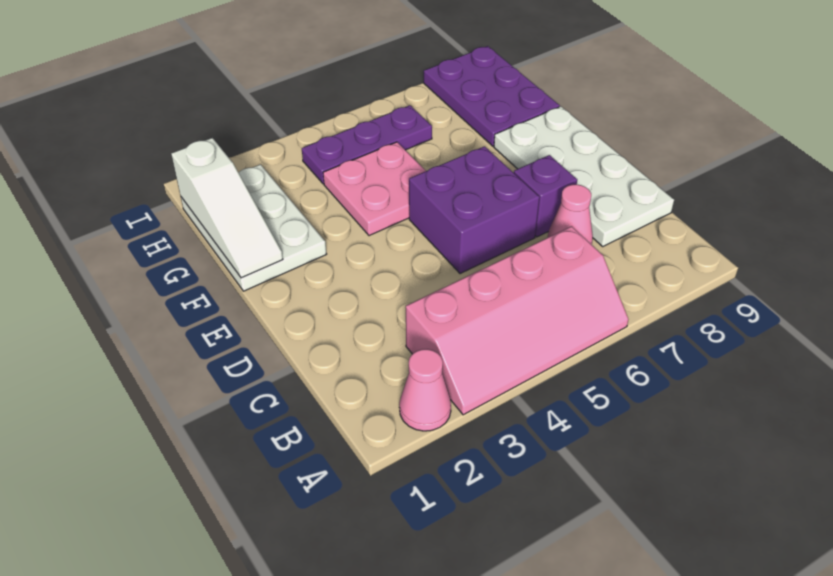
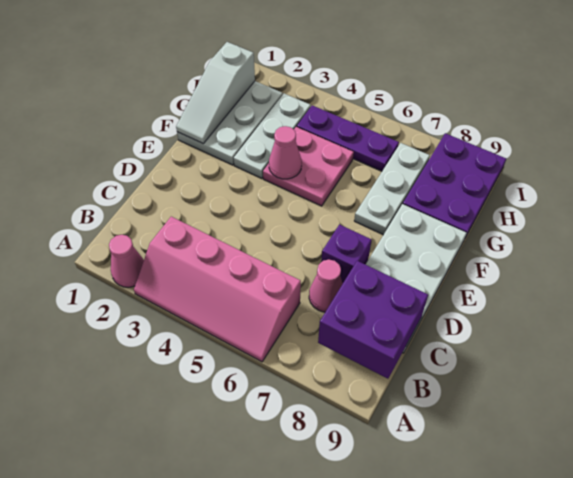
purple brick D5:E6 level 1 -> purple brick B8:C9 level 2
none -> white plate F3:H3 level 1
none -> pink cone F4 level 2
none -> white plate F7:H7 level 1

